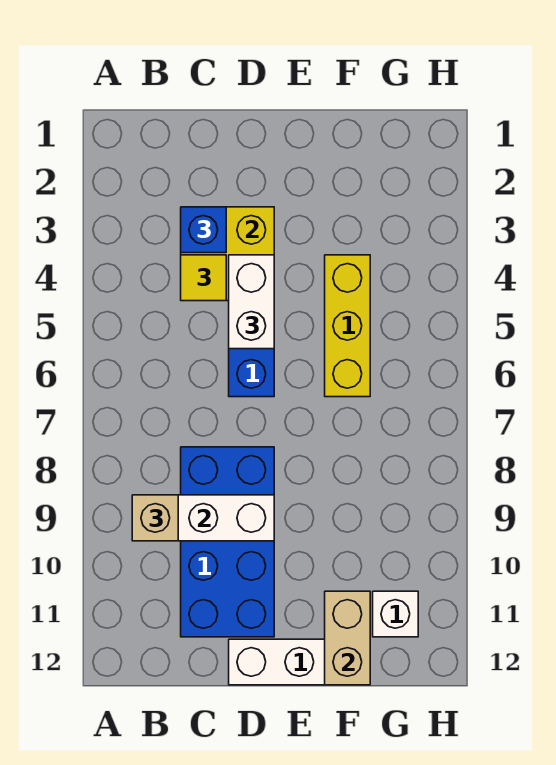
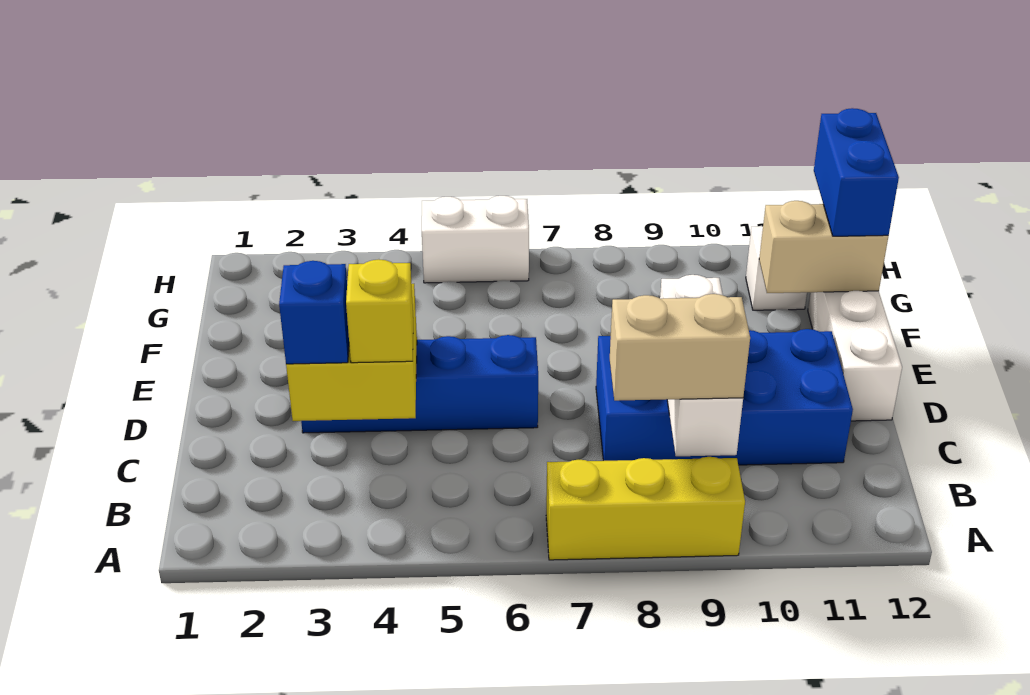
tan brick B9 level 3 -> tan brick B8:B9 level 3
yellow tile C4 level 3 -> yellow brick C4 level 3
white brick D4:D5 level 3 -> white brick H5:H6 level 1
yellow brick F4:F6 level 1 -> yellow brick A7:A9 level 1
none -> blue brick F12:G12 level 3

